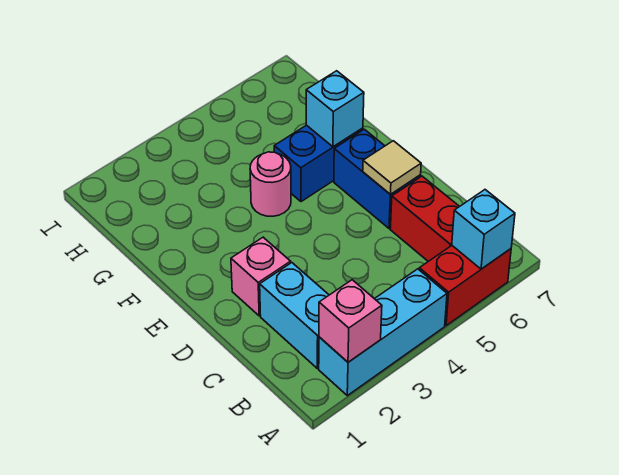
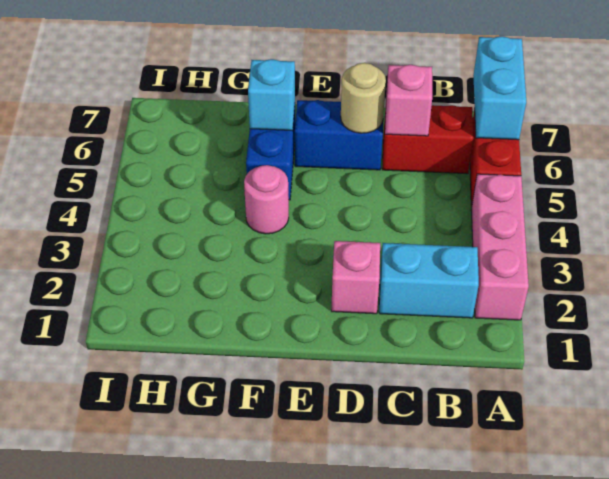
cyan brick A2:A4 level 1 -> pink brick A2:A4 level 1
pink brick A2 level 2 -> pink brick C6 level 2
cyan brick A6 level 2 -> cyan brick A6:A7 level 2
tan tile D6 level 2 -> tan round brick D6 level 2

